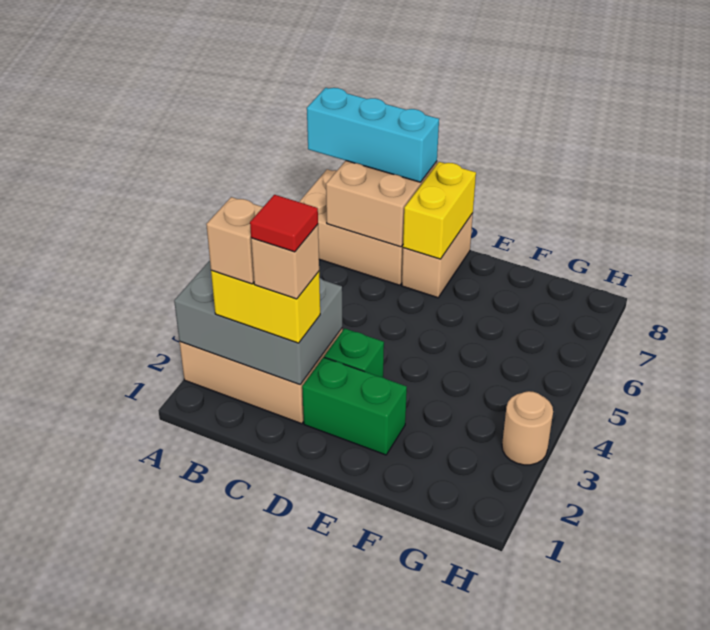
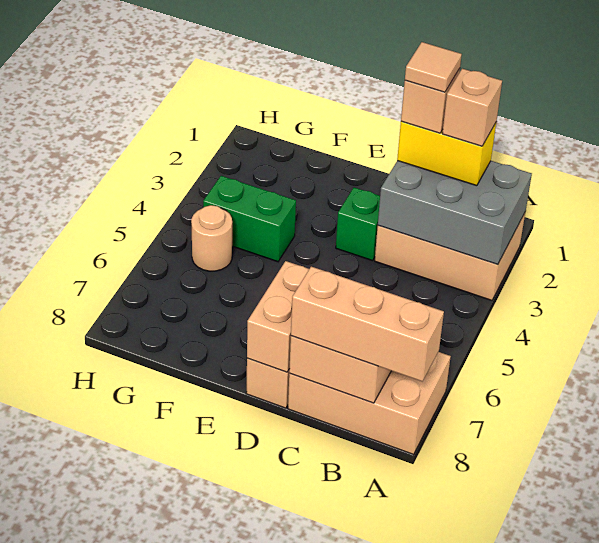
cyan brick A8:C8 level 3 -> tan brick A8:C8 level 3
red tile C2 level 5 -> tan tile C2 level 5
green brick D2:E2 level 1 -> green brick F4:G4 level 1
yellow brick D7:D8 level 2 -> tan brick D7:D8 level 2
tan round brick H3 level 1 -> tan round brick G5 level 1

